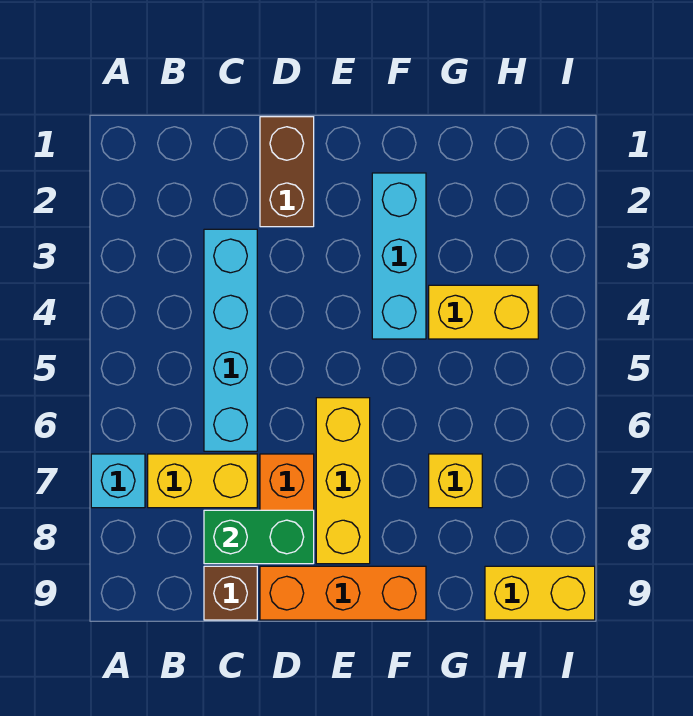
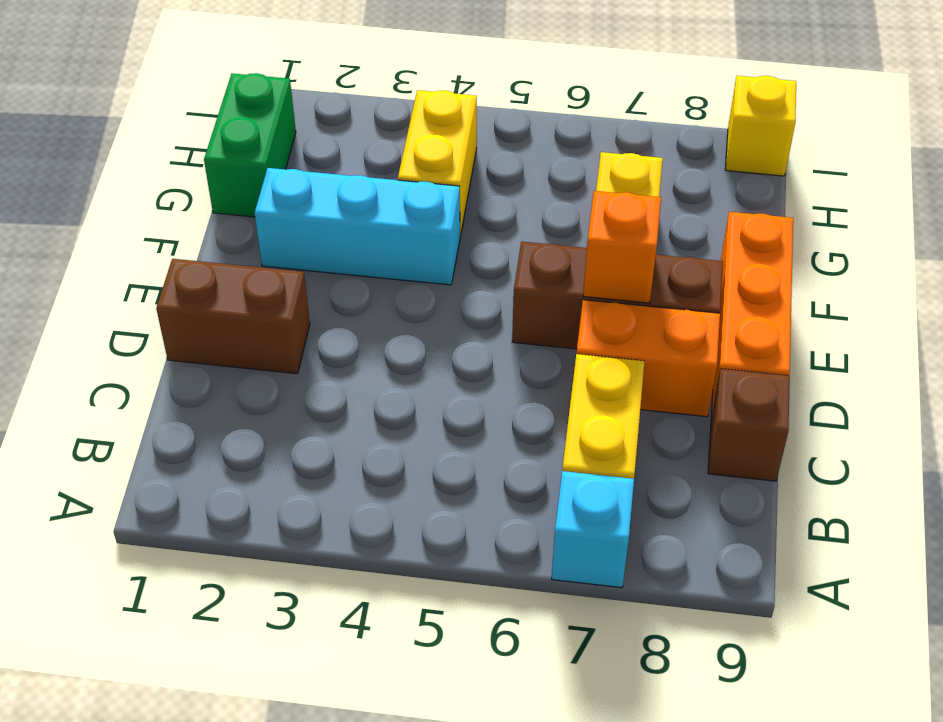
cyan brick C3:C6 level 1 -> none
green brick C8:D8 level 2 -> green brick G1:H1 level 1
yellow brick E6:E8 level 1 -> brown brick E6:E8 level 1
none -> orange brick E7 level 2
yellow brick H9:I9 level 1 -> yellow brick I9 level 1

